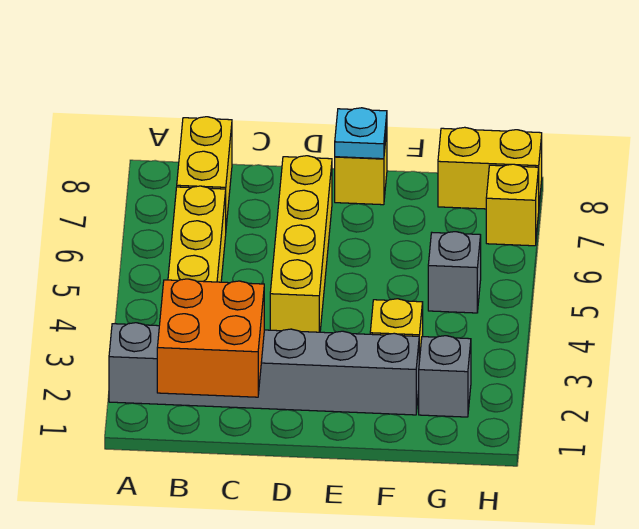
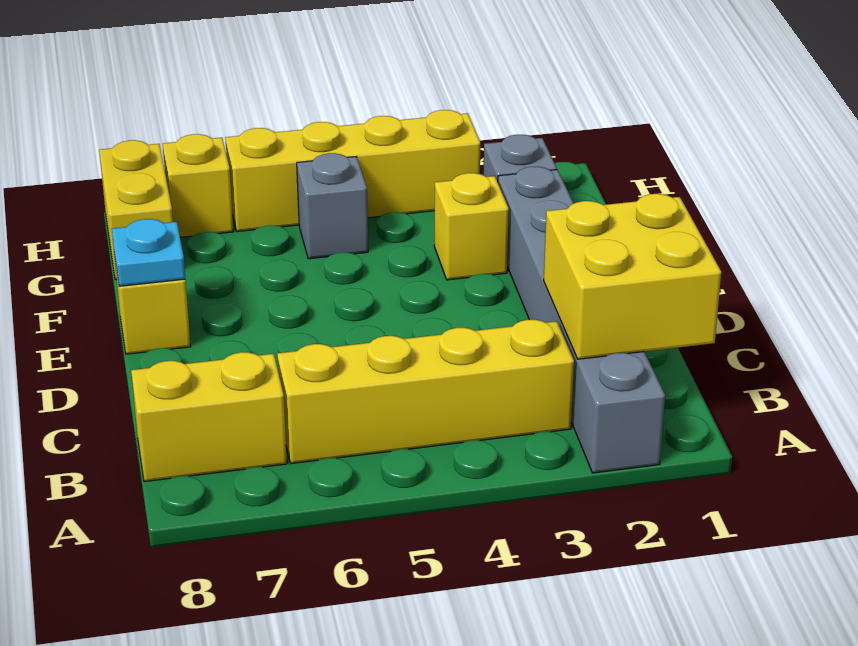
orange brick B1:C2 level 2 -> yellow brick B1:C2 level 2
yellow brick D4:D7 level 1 -> yellow brick H3:H6 level 1

